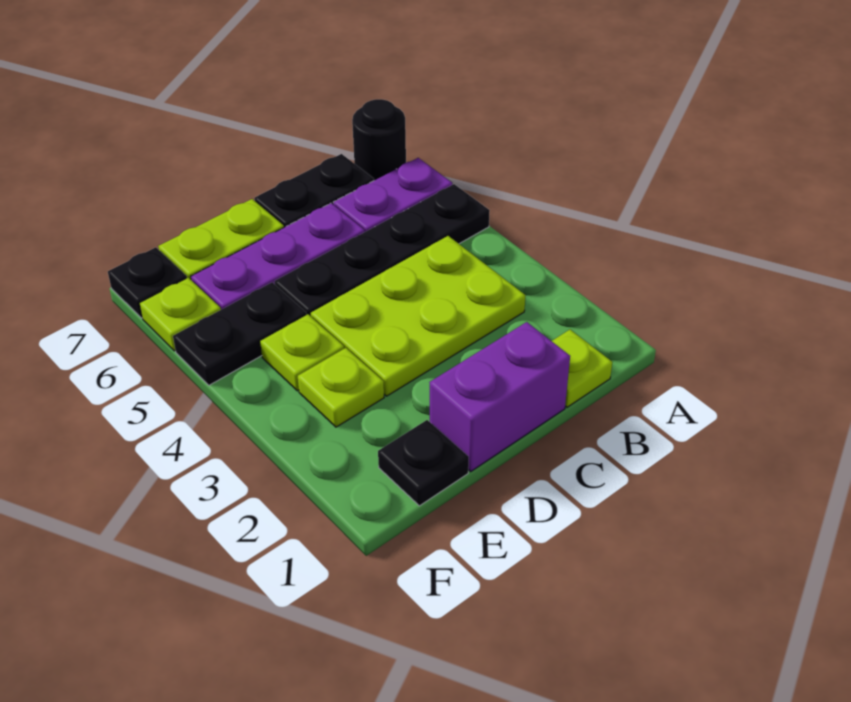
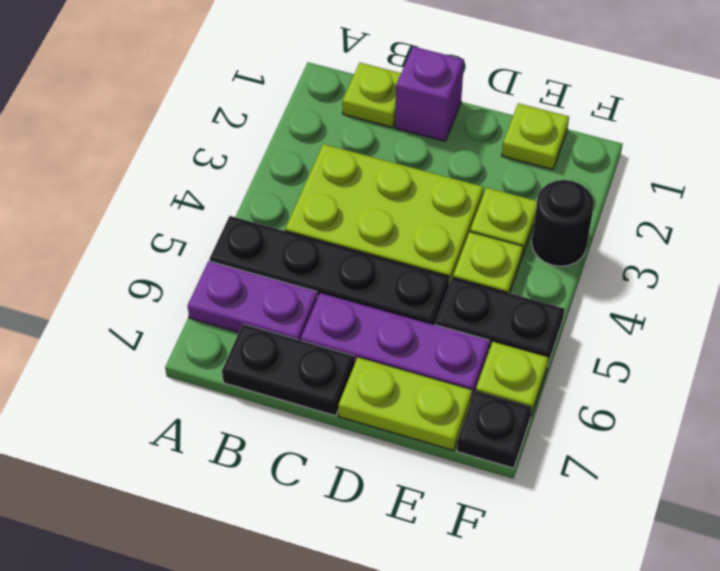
black round brick A7 level 1 -> black round brick F3 level 1
purple brick C1:D1 level 1 -> purple brick C1 level 1
black plate E1 level 1 -> lime plate E1 level 1

